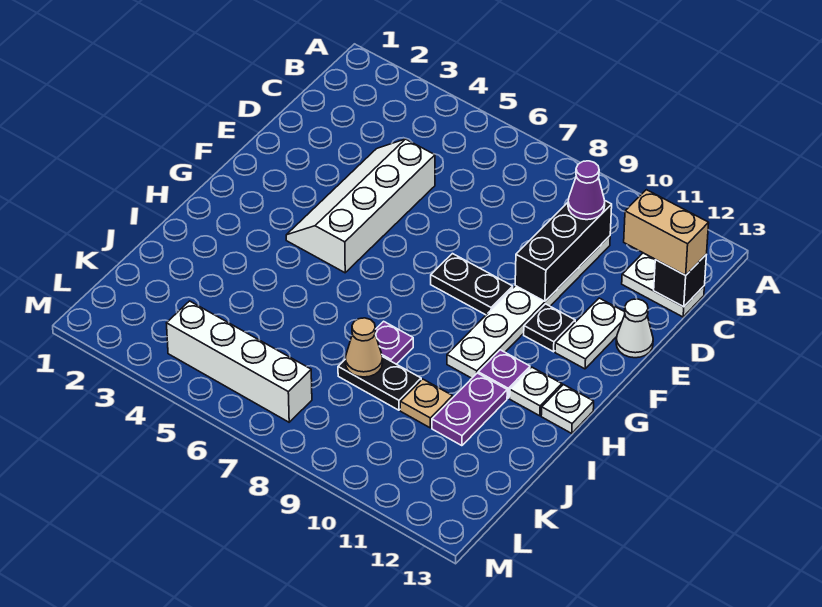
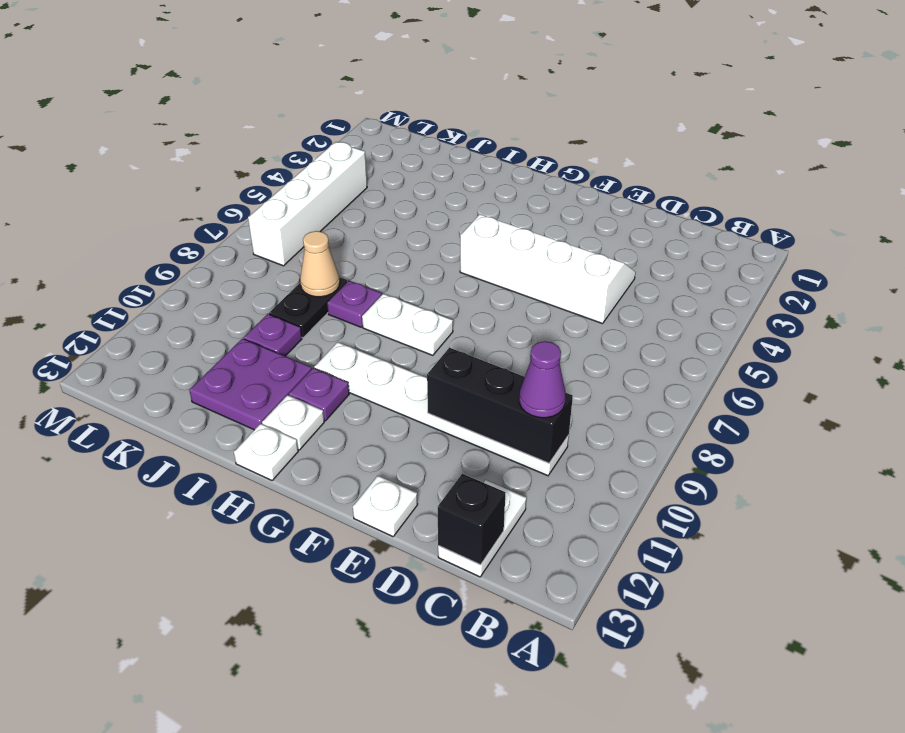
tan brick C12:C13 level 3 -> none
white plate E12:F12 level 1 -> white plate G8:H8 level 1
white cone E13 level 1 -> white plate E13 level 1
black plate F8:F9 level 1 -> none
black plate F11 level 1 -> none
purple plate I11:J11 level 1 -> purple plate I11:J12 level 1
tan plate J10 level 1 -> purple plate J10 level 1

